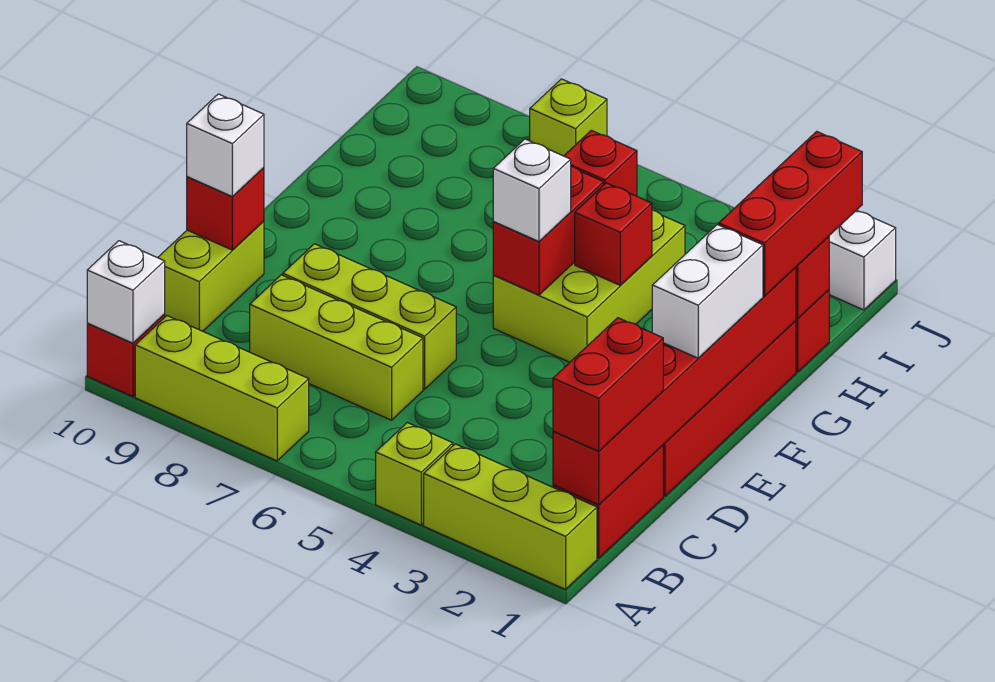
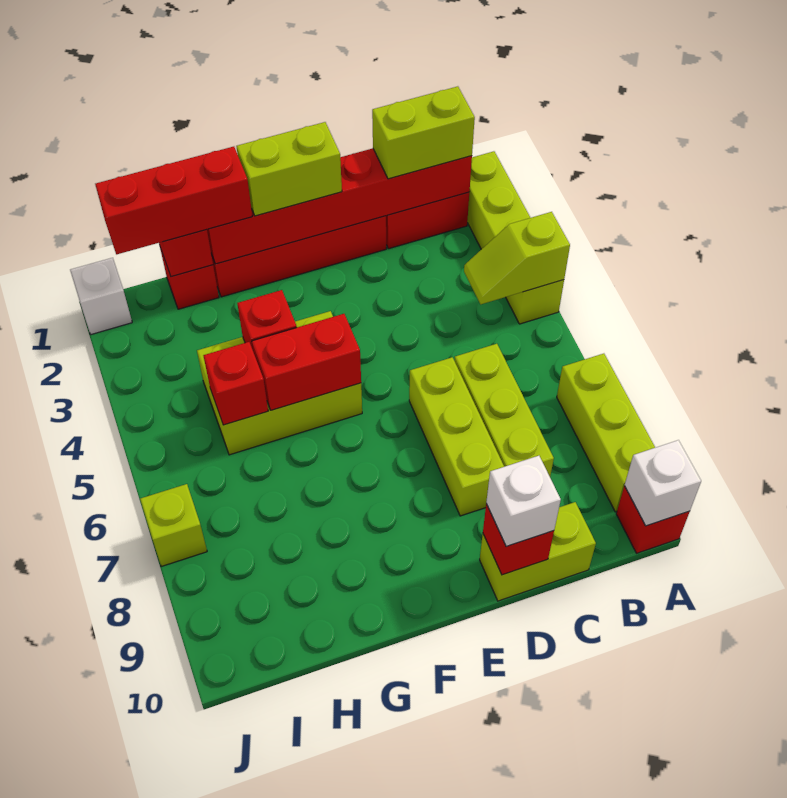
none -> lime slope A4:B4 level 2 top A
red brick B1:C1 level 3 -> lime brick B1:C1 level 3
white brick E1:F1 level 3 -> lime brick E1:F1 level 3
white brick F5 level 3 -> none

